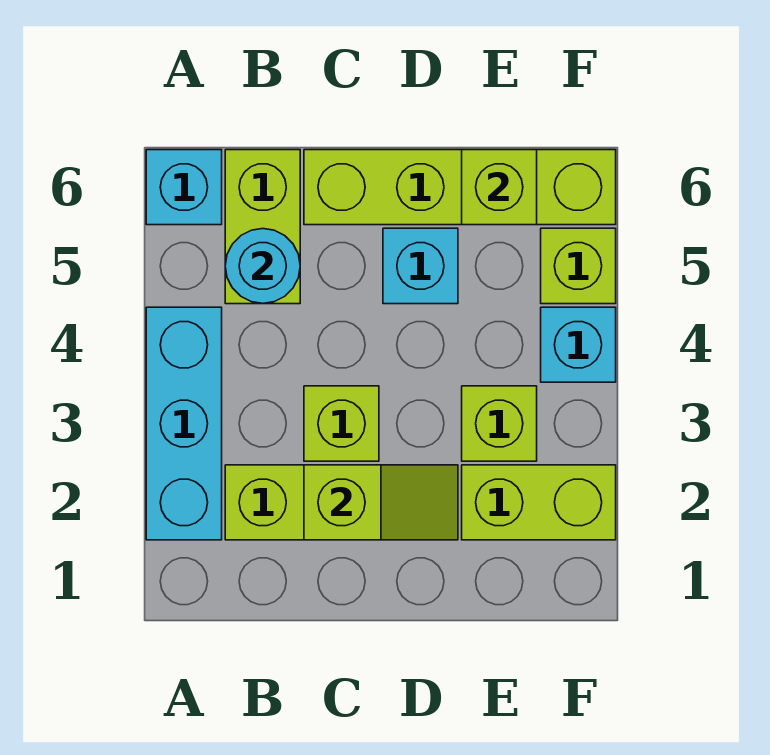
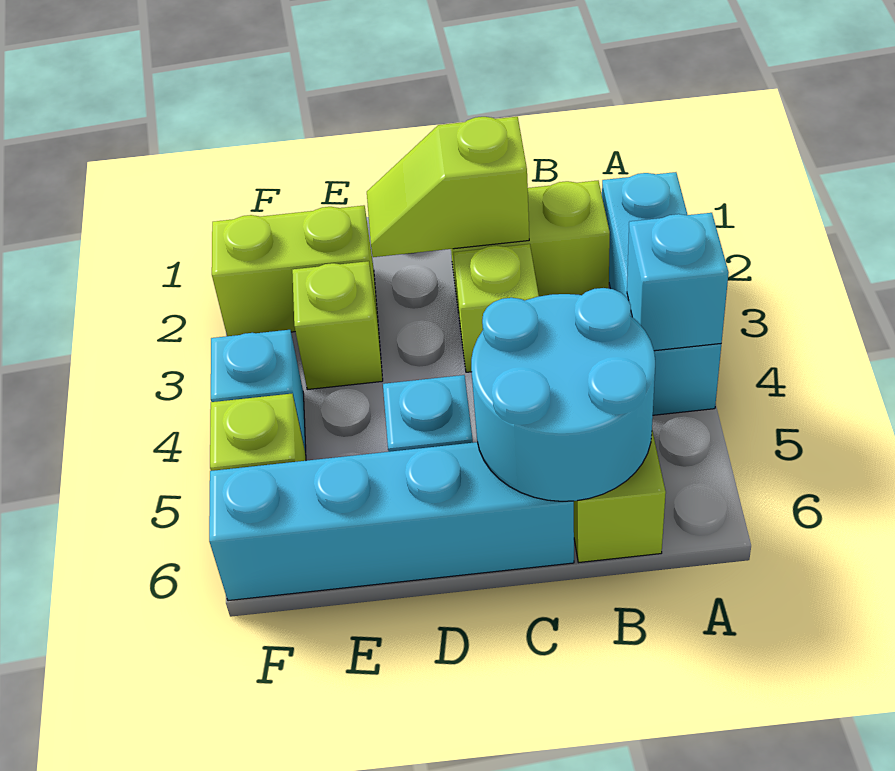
cyan brick A6 level 1 -> cyan brick A4 level 2
cyan round brick B5 level 2 -> cyan round brick B5:C6 level 2
lime brick C6:F6 level 1 -> cyan brick C6:F6 level 1
lime brick E6 level 2 -> none

